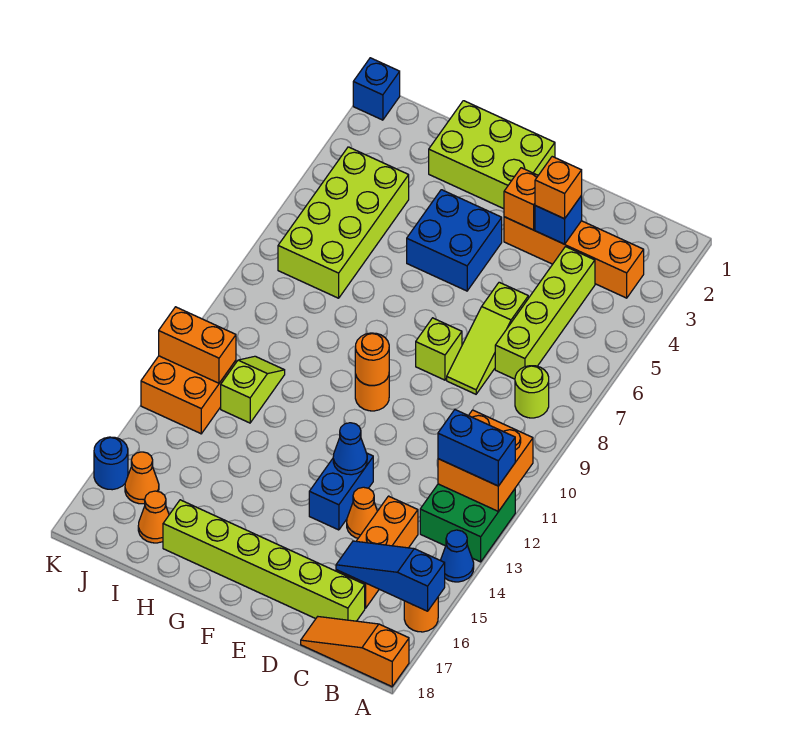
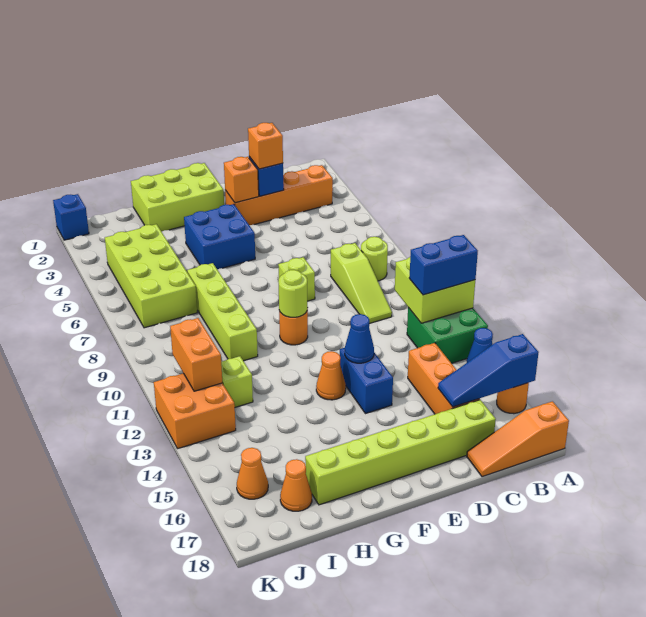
orange brick A11:B12 level 2 -> lime brick A11:B12 level 2
lime brick C4:C7 level 1 -> lime brick H7:H10 level 1
lime slope D6:D8 level 1 top 6 -> lime slope C8:C10 level 1 top 8
orange cone D14 level 1 -> orange cone F13 level 1
orange round brick F10 level 2 -> lime round brick F10 level 2
orange brick J12:K12 level 2 -> orange brick J11:J12 level 2
blue round brick K16 level 1 -> none

